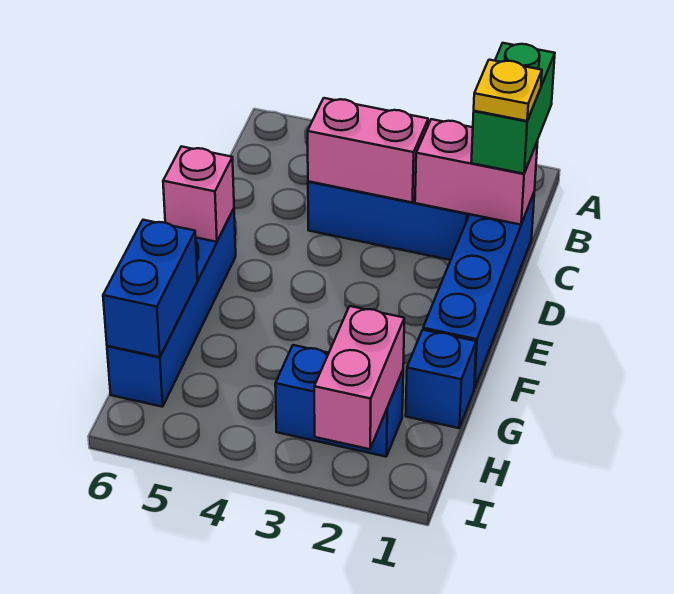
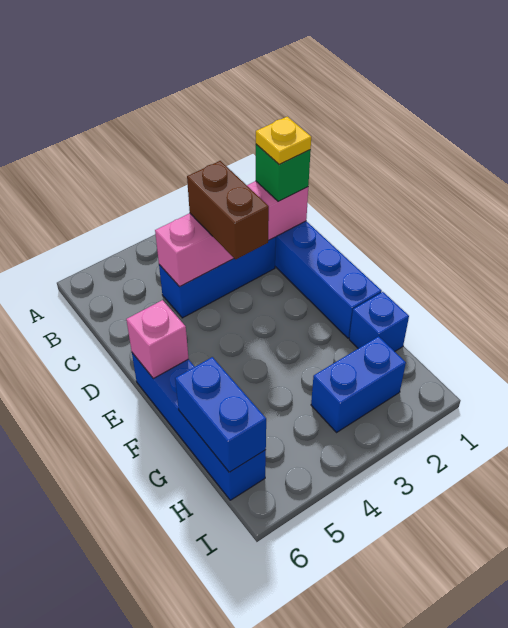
green brick B1:C1 level 3 -> green brick C1 level 3
none -> brown brick C3:D3 level 3
pink brick H2:I2 level 2 -> none

